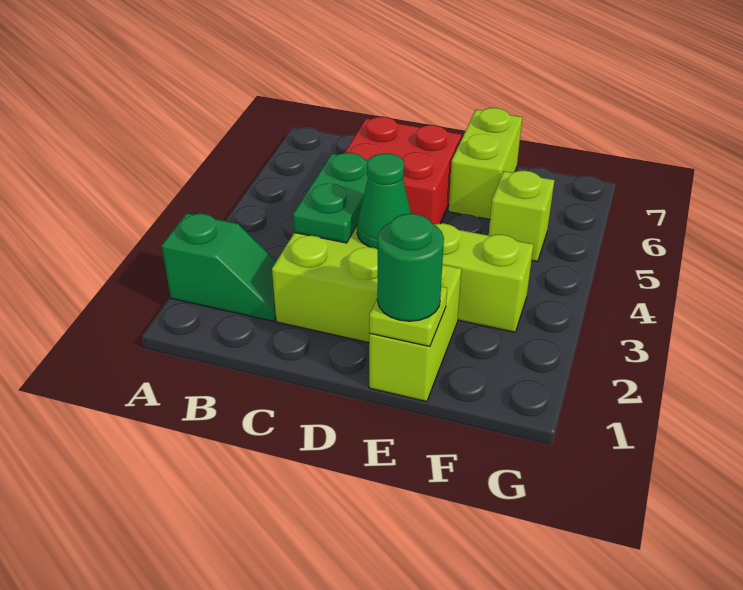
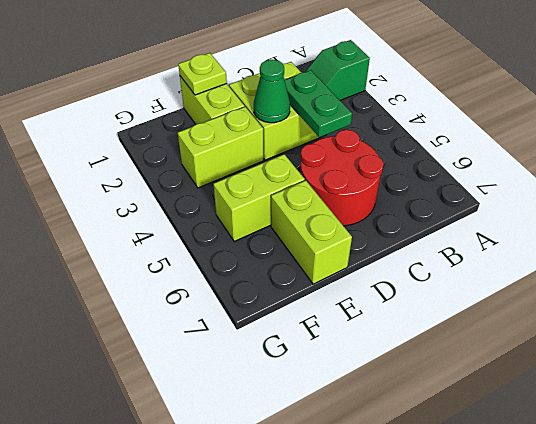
red brick C5:D6 level 1 -> red round brick C5:D6 level 1
green round brick E1 level 3 -> none
lime brick F5 level 1 -> lime brick E5:F5 level 1

